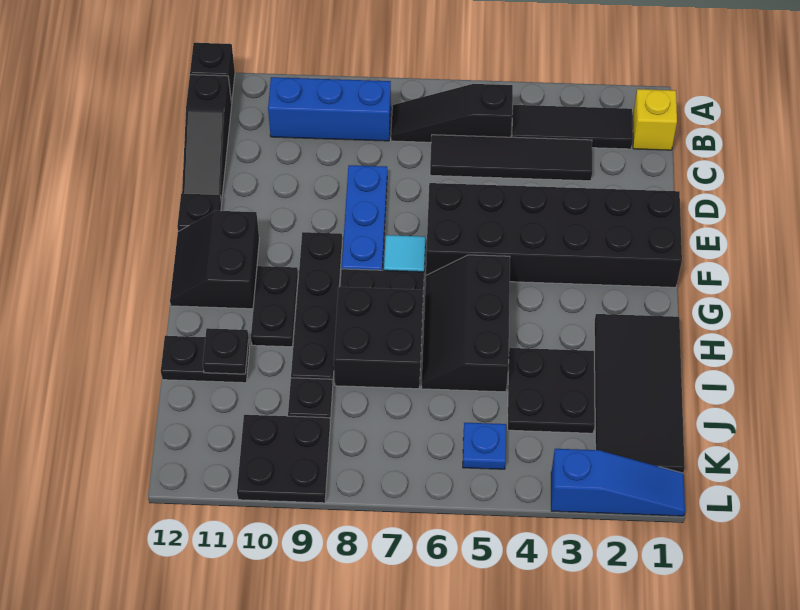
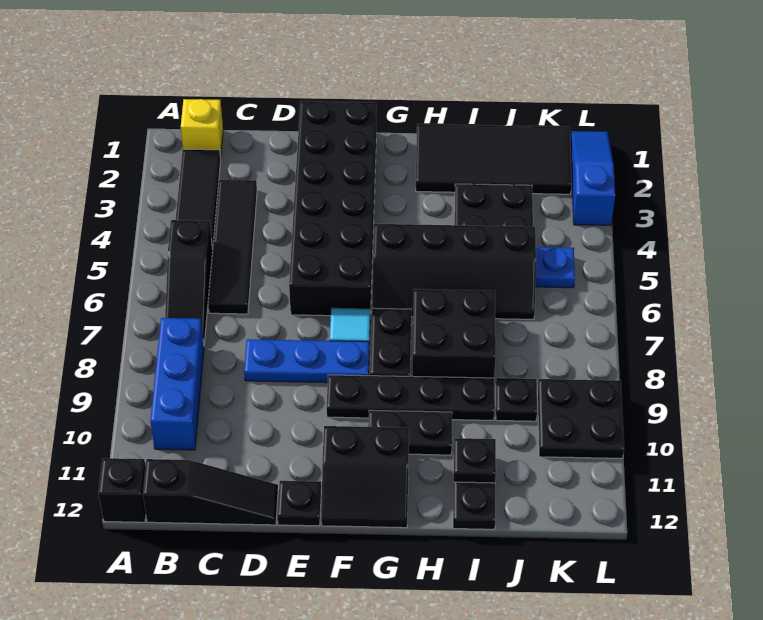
black slope G5:I6 level 1 top 5 -> black slope G5:J6 level 1 top 5

